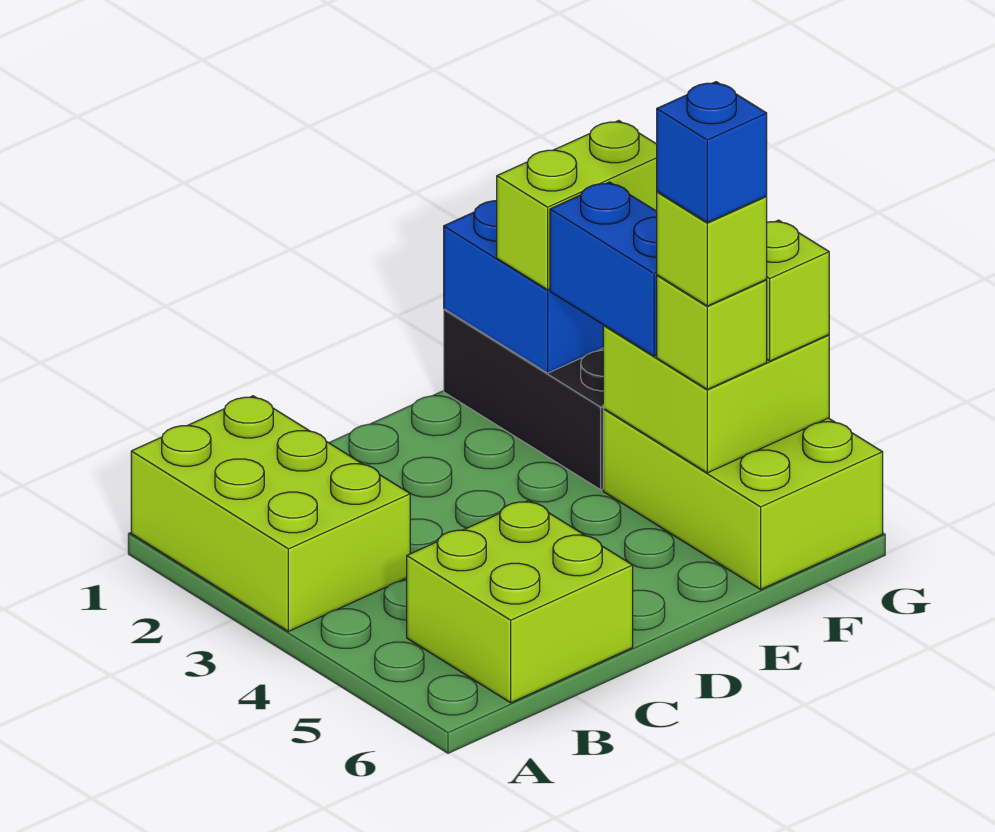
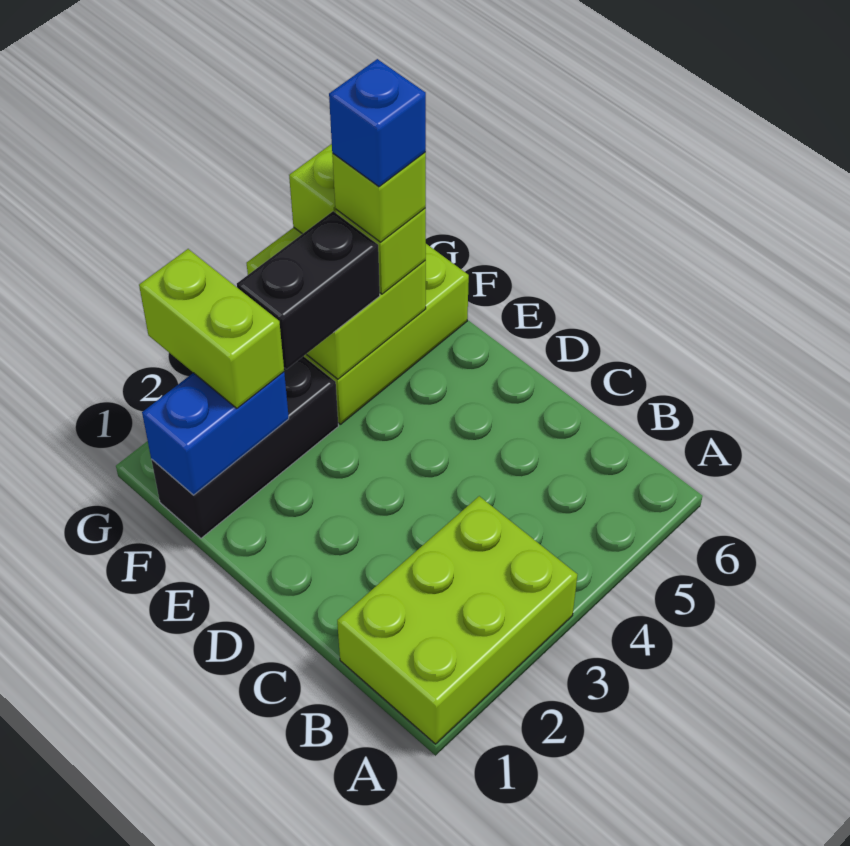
lime brick B5:C6 level 1 -> none
blue brick F3:F4 level 3 -> black brick F3:F4 level 3

